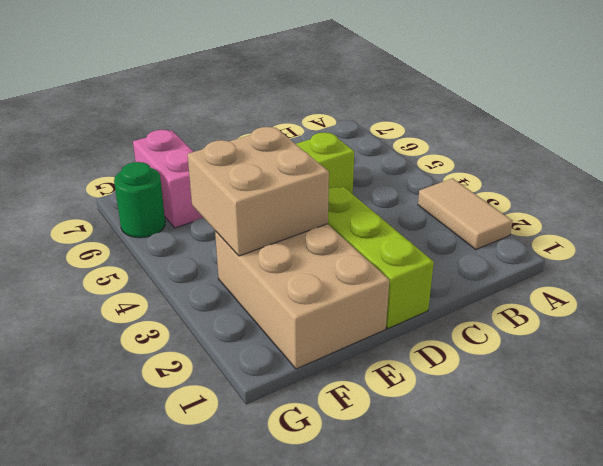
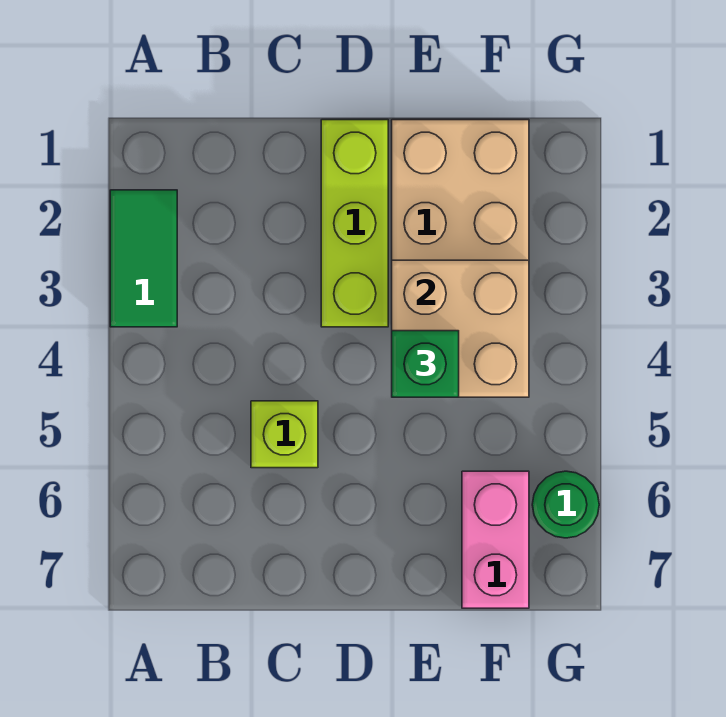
tan tile A2:A3 level 1 -> green tile A2:A3 level 1
none -> green brick E4 level 3

